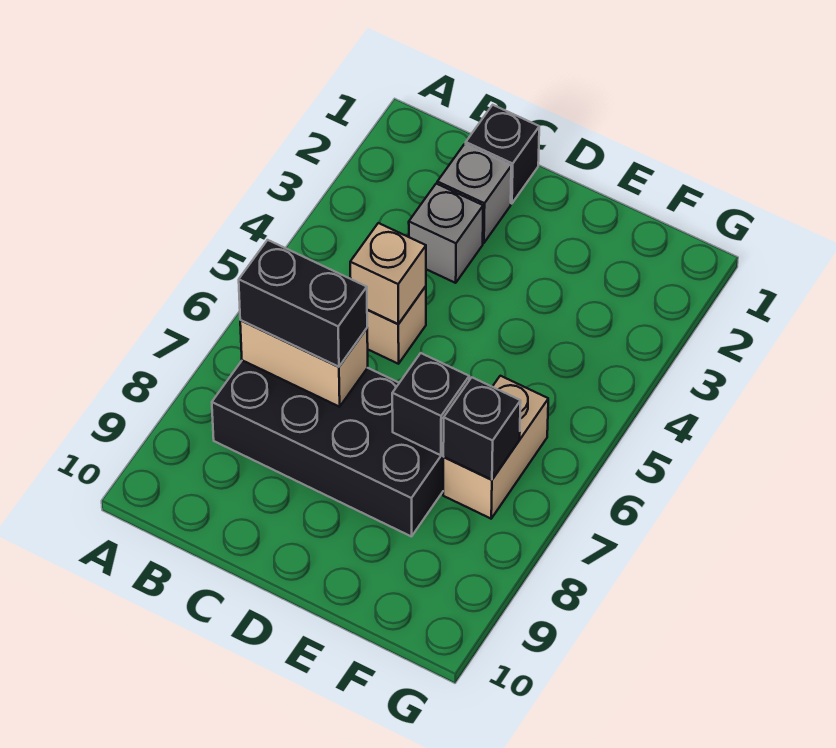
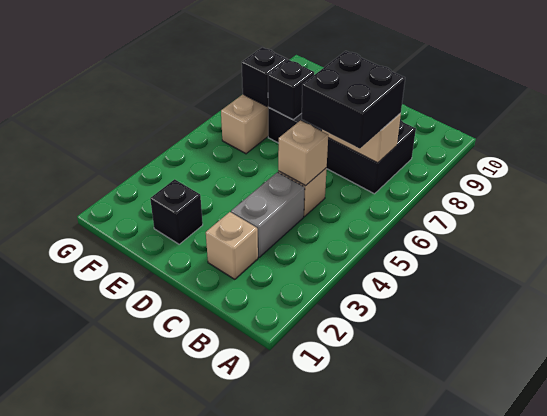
black brick B7:C7 level 3 -> black brick B6:C7 level 3
black brick C1 level 1 -> black brick E2 level 1
grey brick C2 level 1 -> tan brick C2 level 1
grey brick C3 level 1 -> grey brick C3:C4 level 1

